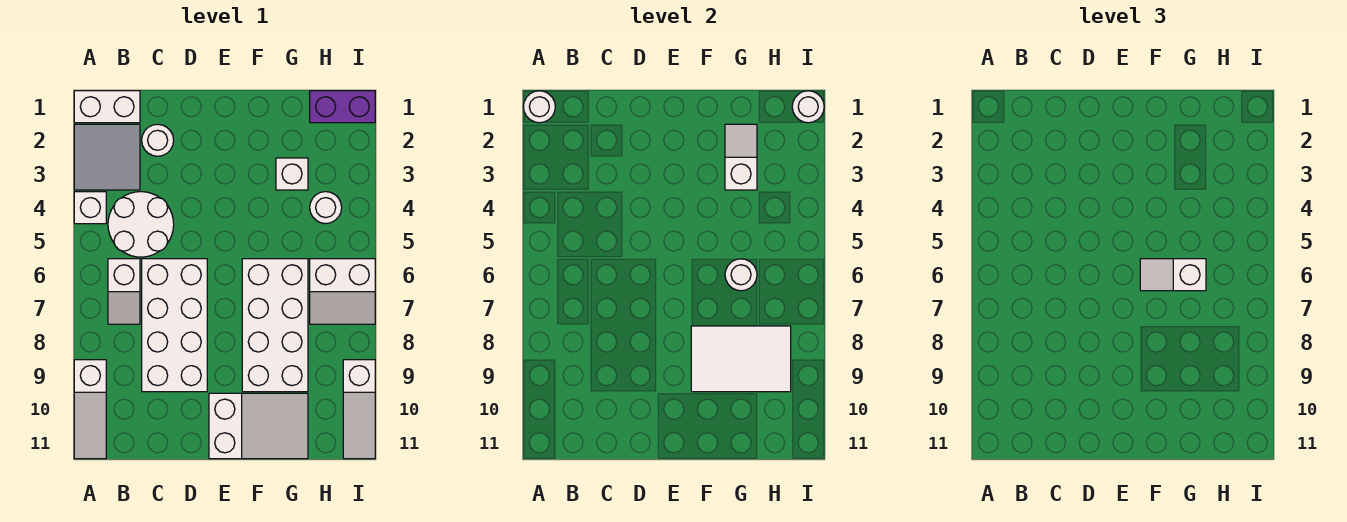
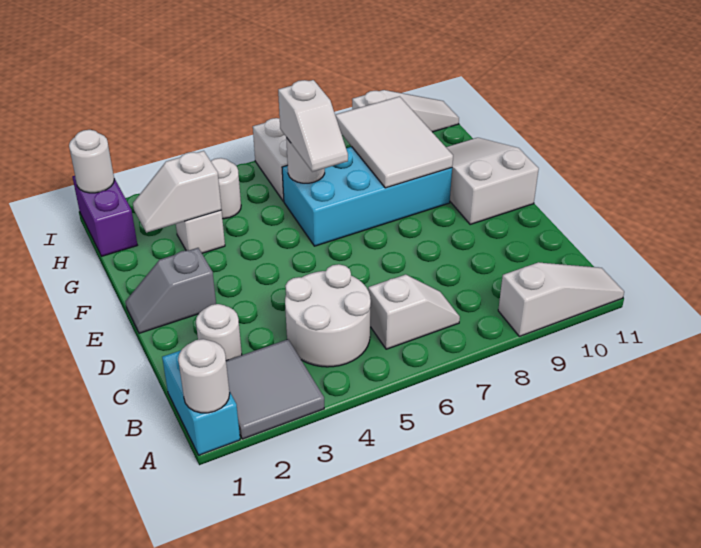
white brick A1:B1 level 1 -> cyan brick A1:B1 level 1
white brick A4 level 1 -> none
white brick C6:D9 level 1 -> none
none -> grey slope E1:E2 level 1 top 2
white brick F6:G9 level 1 -> cyan brick F6:G9 level 1

